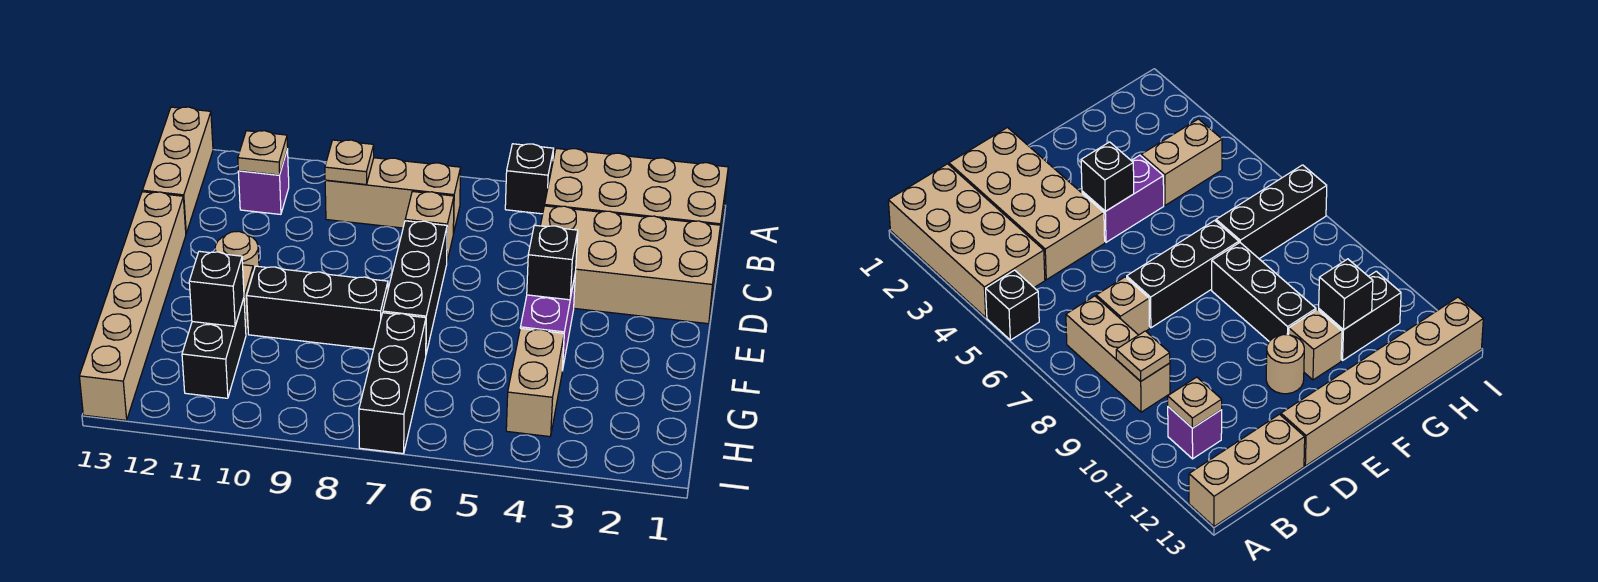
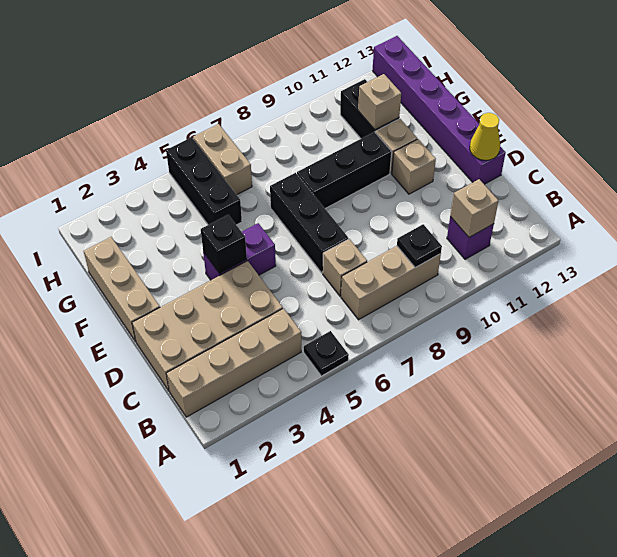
tan brick A1:B4 level 1 -> tan brick B1:B4 level 1
black brick A5 level 1 -> black plate A5 level 1
tan brick A13:C13 level 1 -> tan brick E1:G1 level 1
tan plate B9 level 2 -> black plate B9 level 2
tan plate B11 level 2 -> tan brick B11 level 2
tan brick D13:I13 level 1 -> purple brick D13:I13 level 1
none -> yellow cone D13 level 2
purple brick E4:F4 level 1 -> purple brick E4:E5 level 1
tan round brick E11 level 1 -> tan brick E11 level 1
tan brick G4:H4 level 1 -> tan brick H6:I6 level 1
black brick G7:I7 level 1 -> black brick G5:I5 level 1
black brick G11 level 2 -> tan brick G11 level 2

